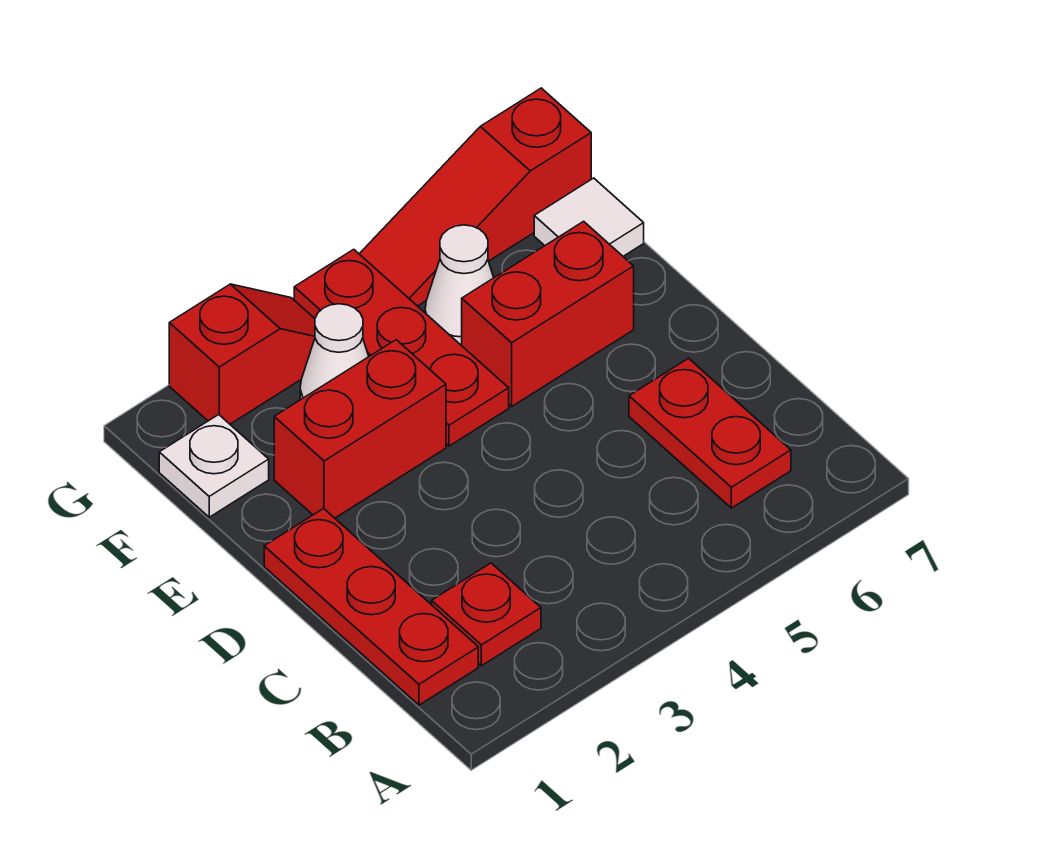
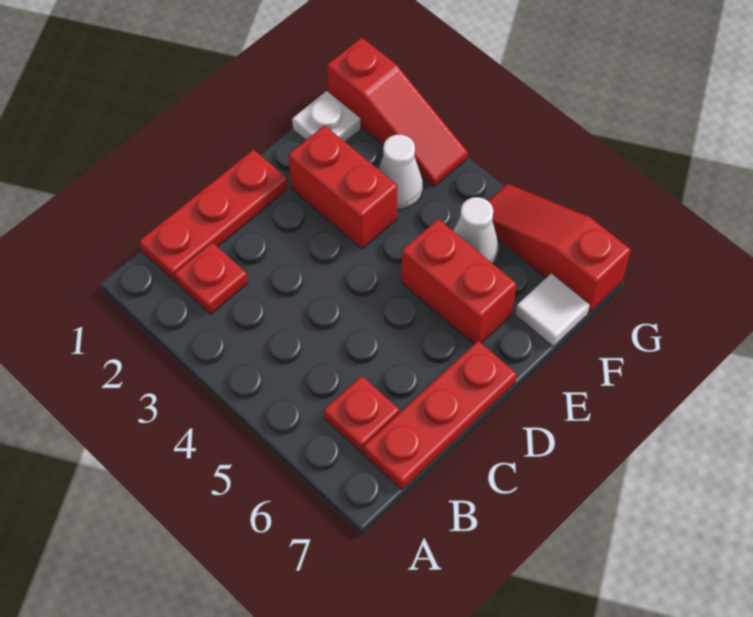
red plate B6:C6 level 1 -> red plate B6 level 1
red plate E4:G4 level 1 -> red plate B7:D7 level 1
red slope G2:G3 level 1 top 2 -> red slope G1:G3 level 1 top 1

